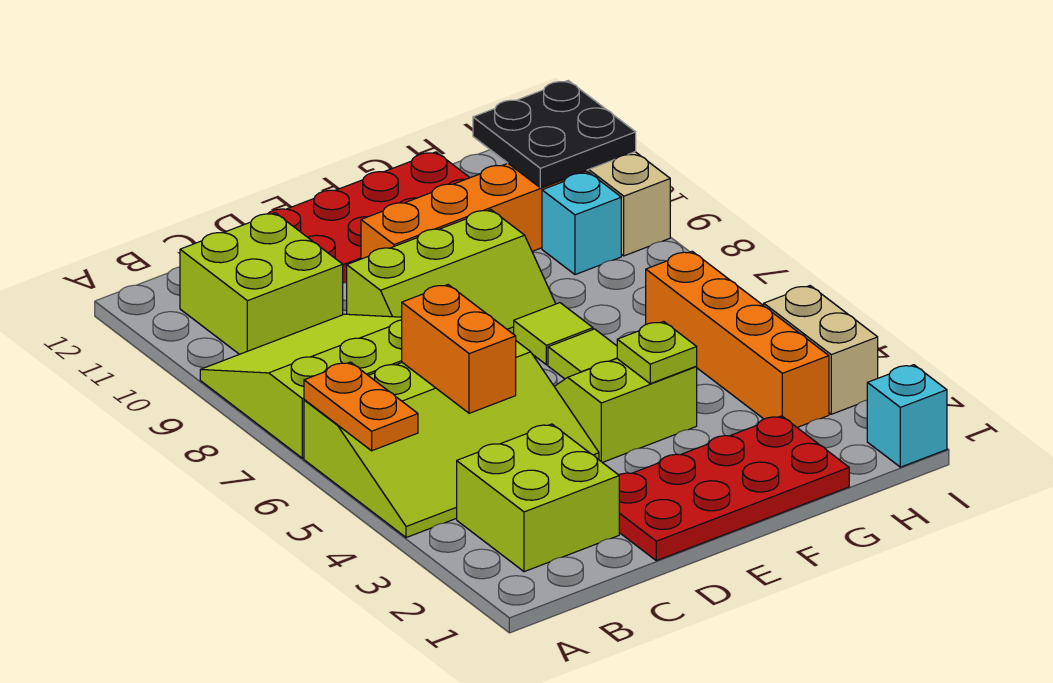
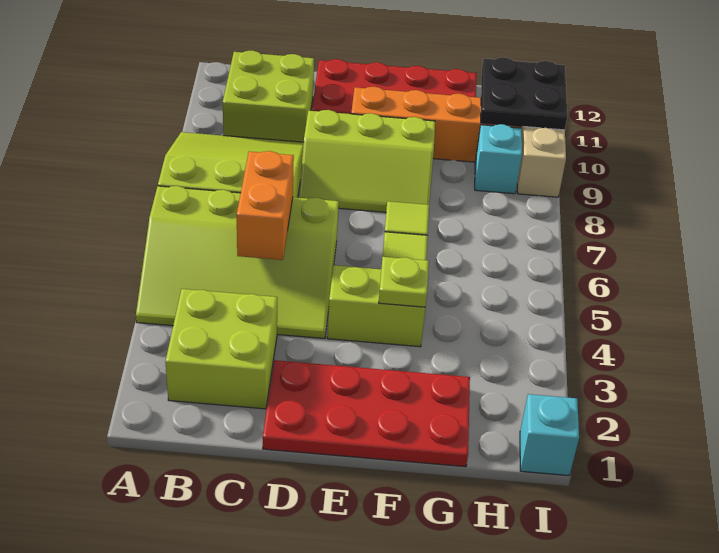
orange plate A5:A6 level 2 -> none
orange brick H3:H6 level 1 -> none
tan brick I3:I4 level 1 -> none

